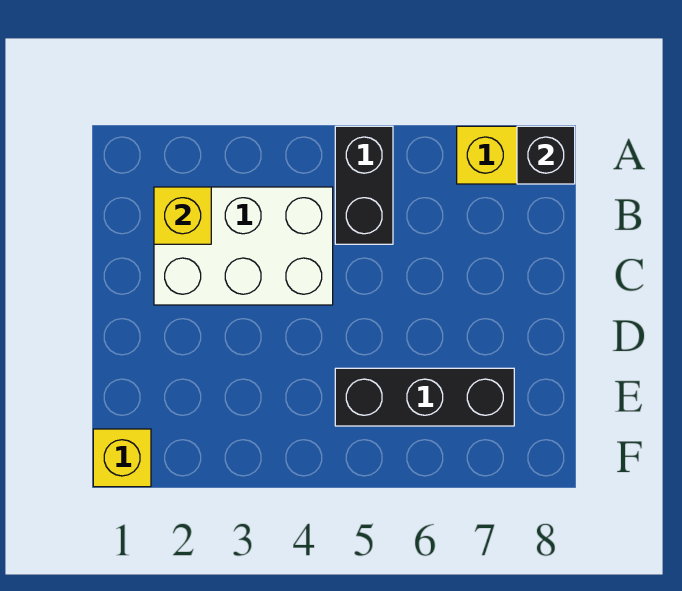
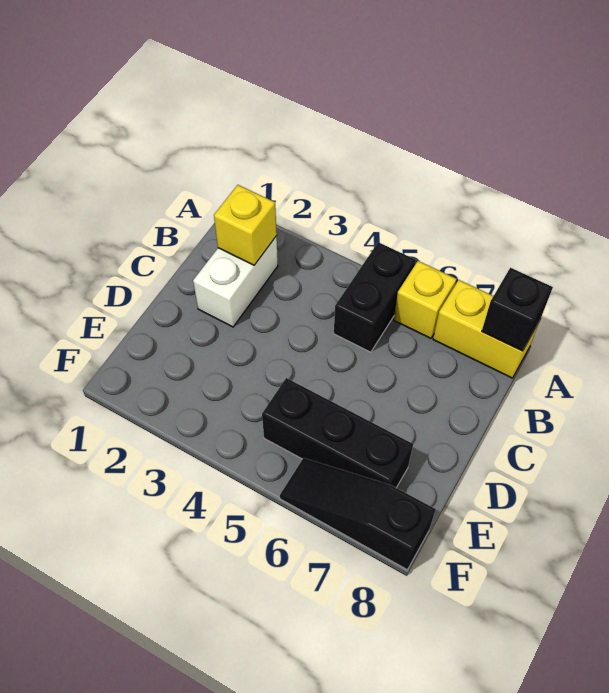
white brick B2:C4 level 1 -> white brick B2:C2 level 1
yellow brick F1 level 1 -> yellow brick A6 level 1
none -> black slope F6:F8 level 1 top 8

